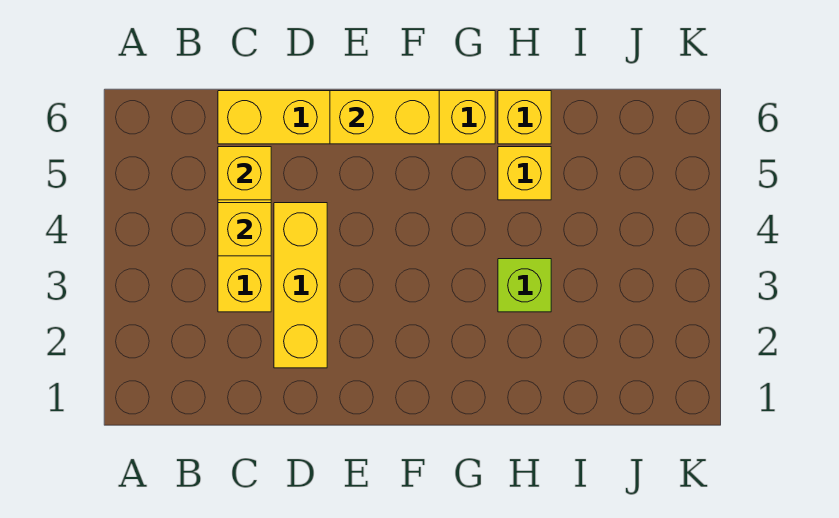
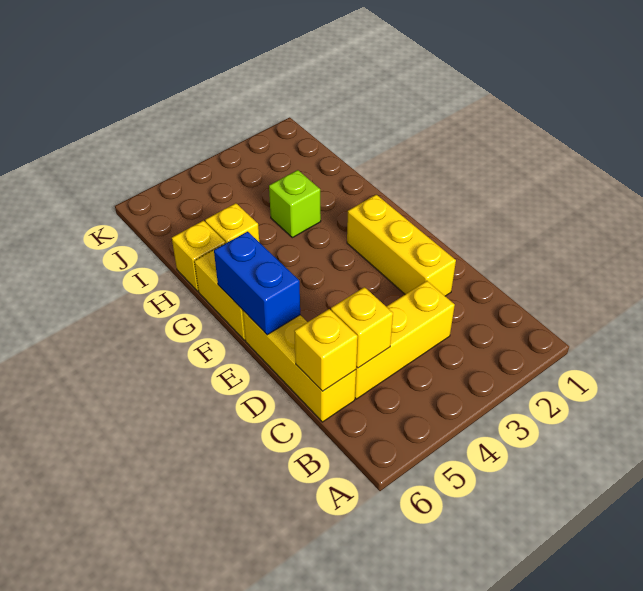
yellow brick C4 level 2 -> yellow brick C6 level 2
yellow brick D2:D4 level 1 -> yellow brick D2:F2 level 1
yellow brick E6:F6 level 2 -> blue brick E6:F6 level 2

